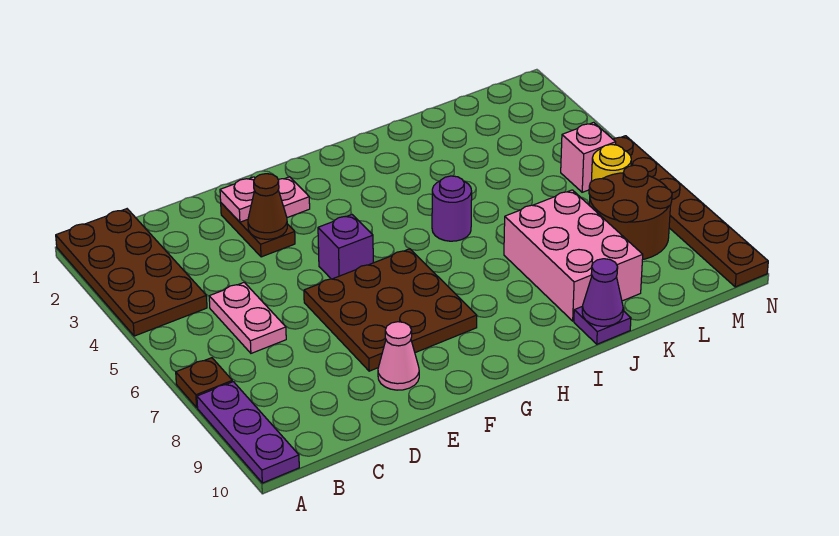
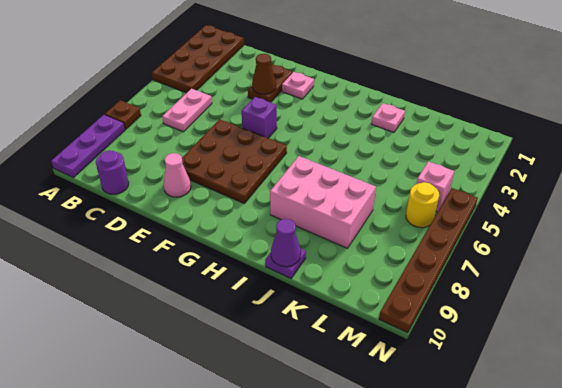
pink plate E2 level 2 -> pink plate J2 level 1
purple round brick I5 level 1 -> purple round brick C10 level 1
pink brick J7:K9 level 1 -> pink brick I7:K8 level 1
brown round brick L7:M8 level 1 -> none

